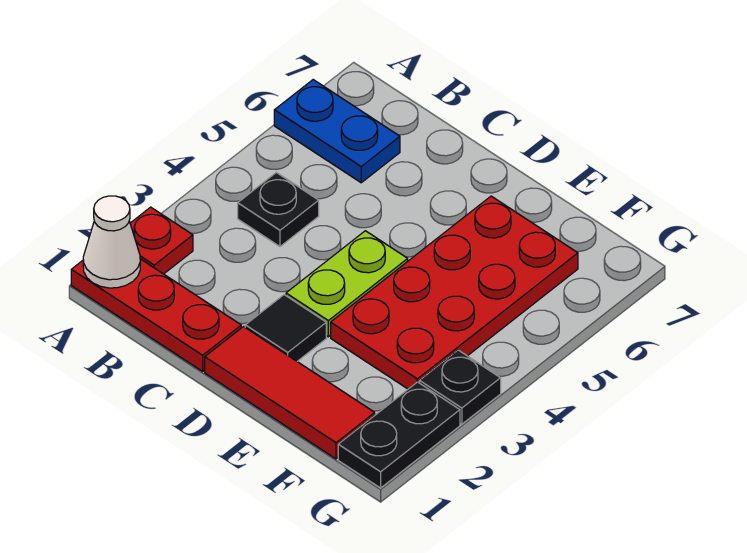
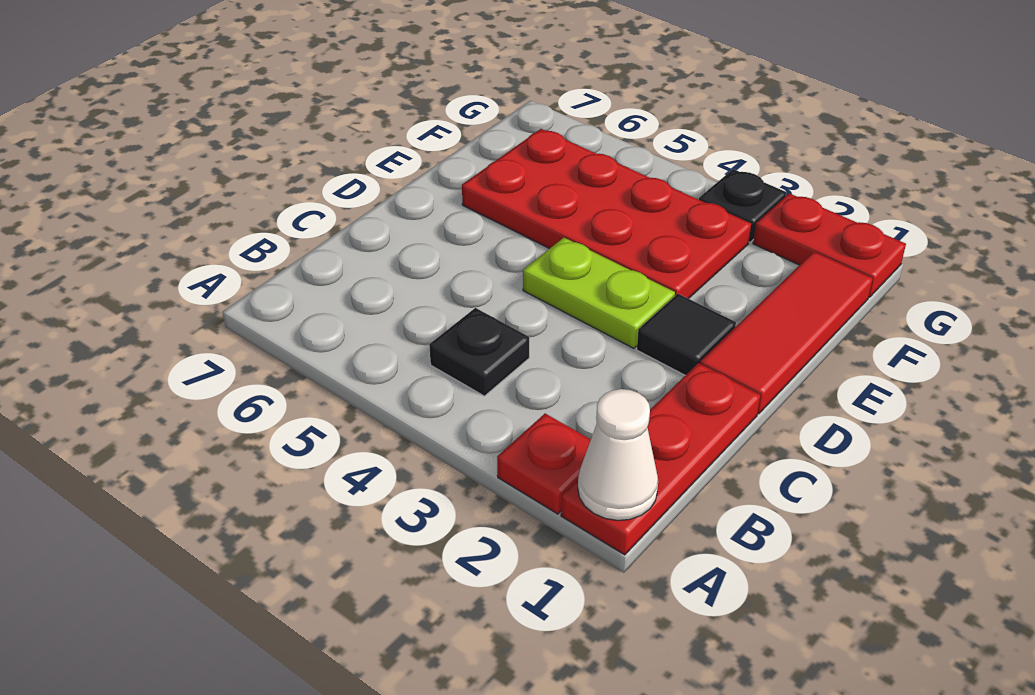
blue plate A6:B6 level 1 -> none
black plate G1:G2 level 1 -> red plate G1:G2 level 1

